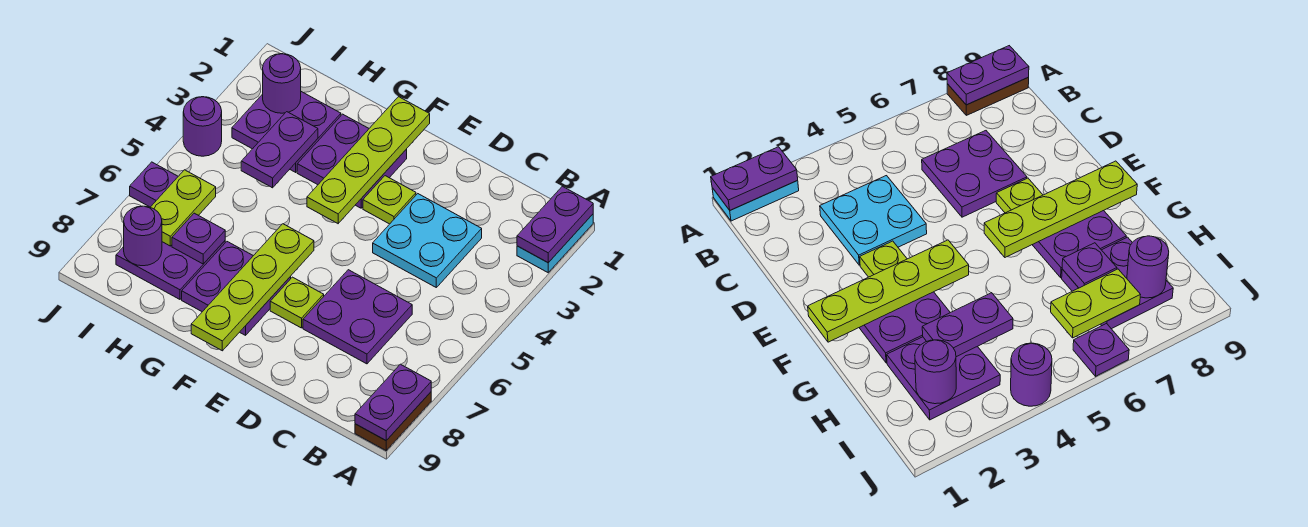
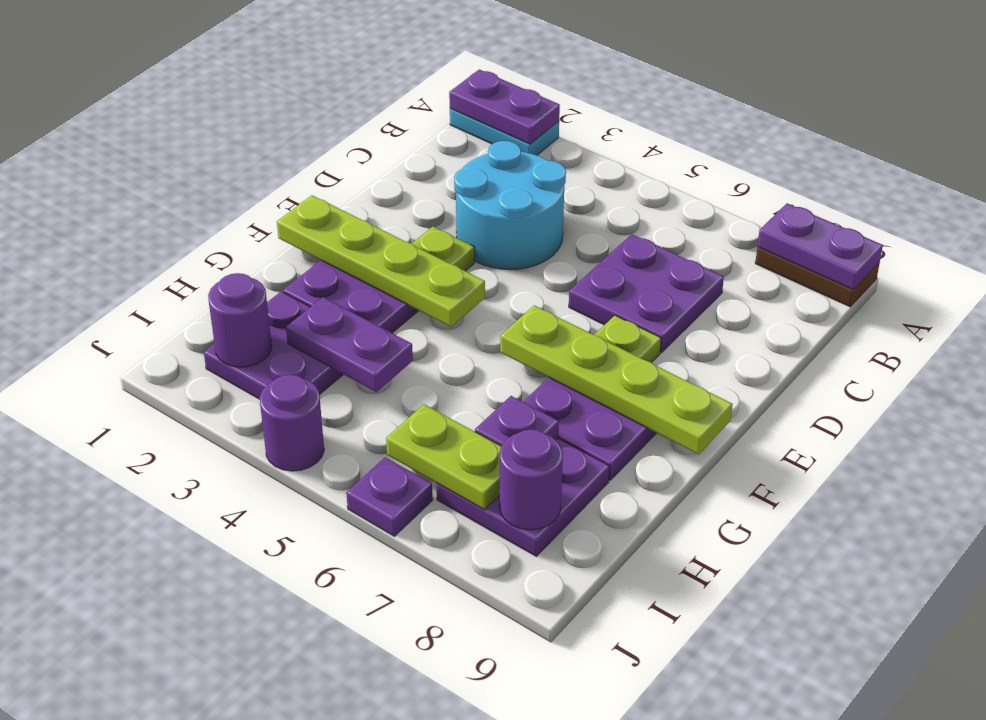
cyan plate C3:D4 level 1 -> cyan round brick C3:D4 level 1

